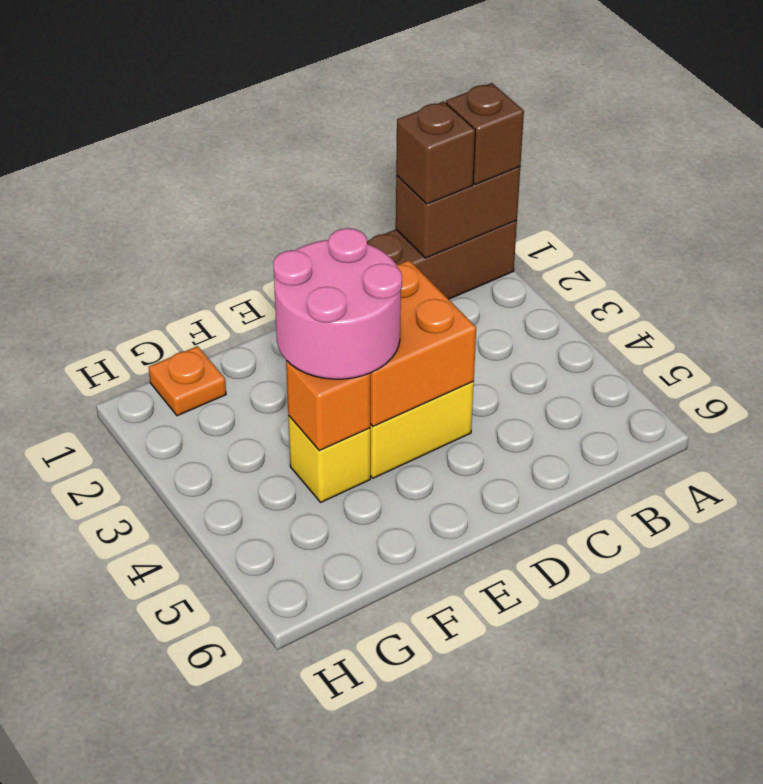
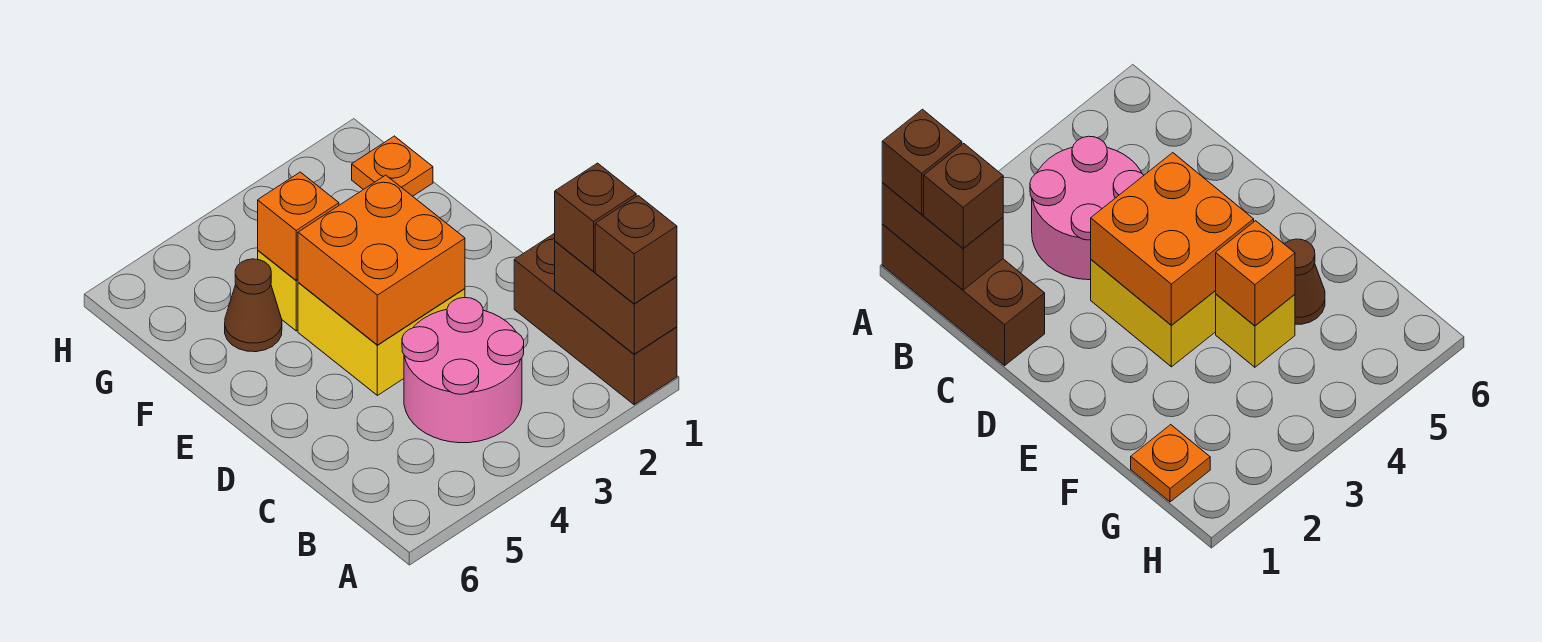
pink round brick E3:F4 level 3 -> pink round brick B3:C4 level 1
none -> brown cone F5 level 1

